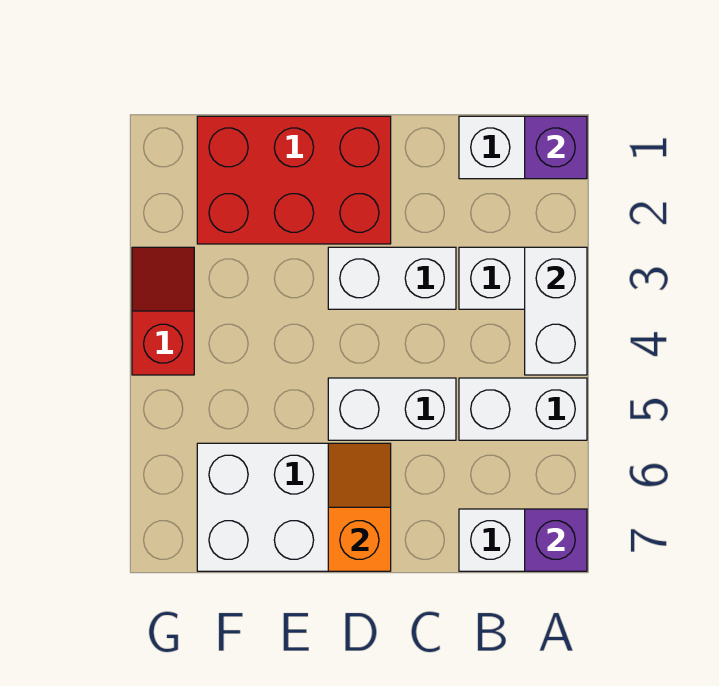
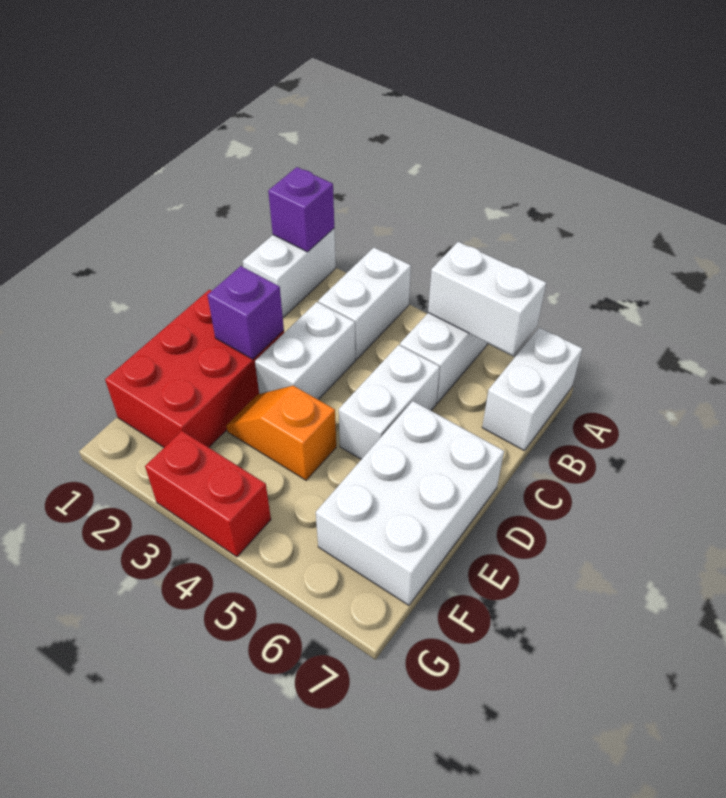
white brick A3:A4 level 2 -> white brick A5:A6 level 2
purple brick A7 level 2 -> purple brick D2 level 2
orange slope D6:D7 level 2 top 7 -> orange slope E3:E4 level 1 top 4
red slope G3:G4 level 1 top 4 -> red brick G3:G4 level 1

